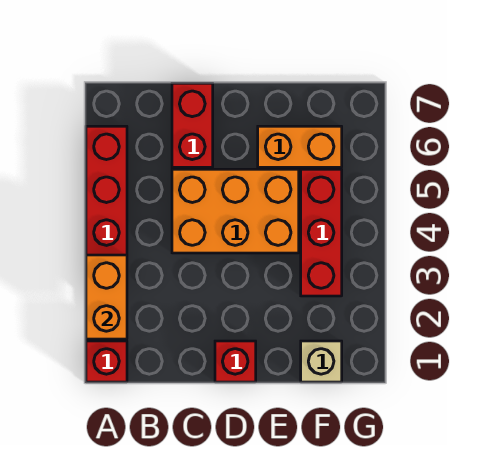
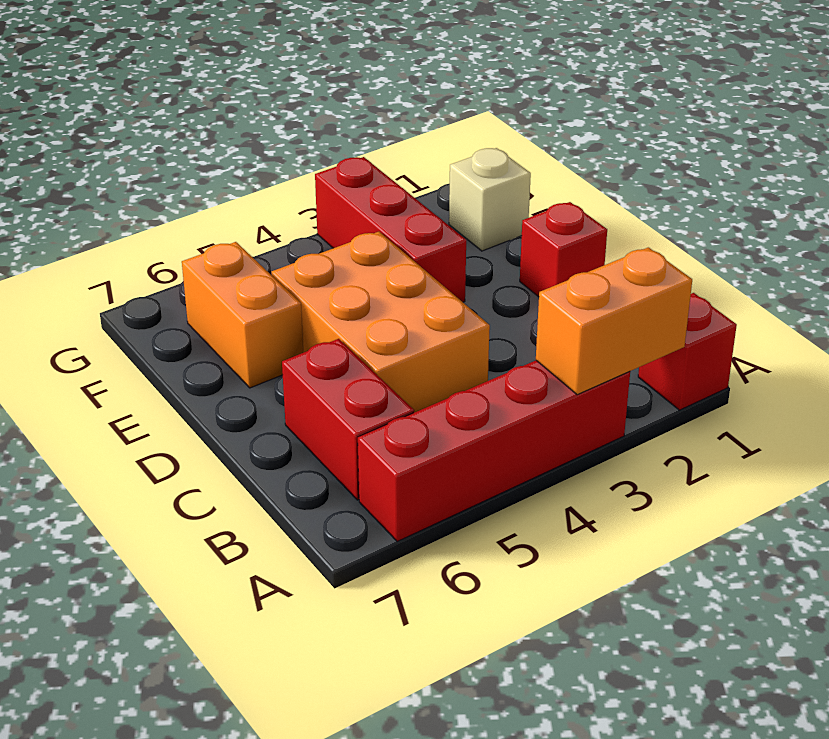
red brick C6:C7 level 1 -> red brick B6:C6 level 1
red brick F3:F5 level 1 -> red brick E3:G3 level 1

